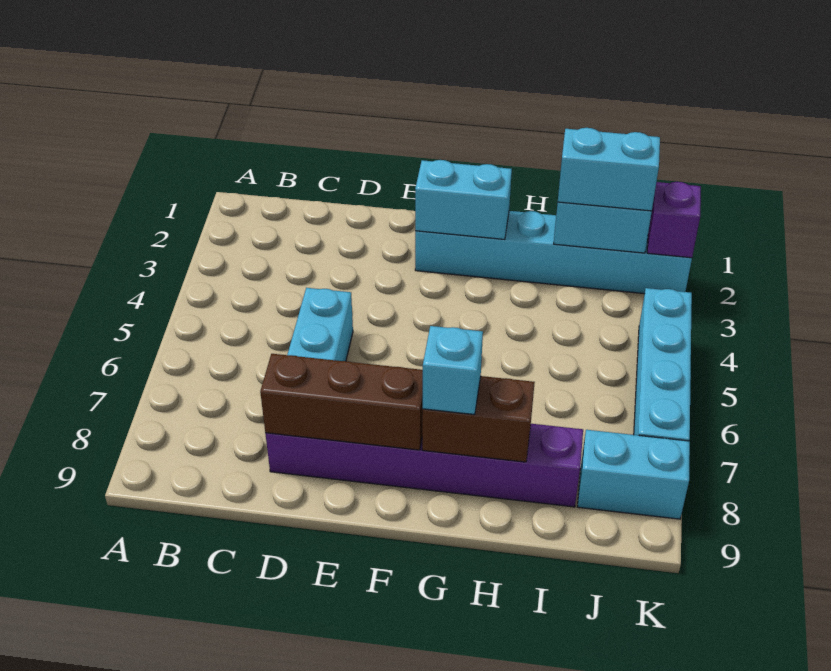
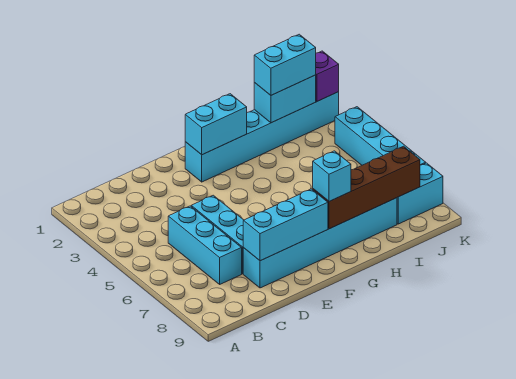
none -> cyan brick C5:C7 level 1
purple brick D8:I8 level 1 -> cyan brick D8:I8 level 1
brown brick D8:F8 level 2 -> cyan brick D8:F8 level 2
brown brick G8:H8 level 2 -> brown brick G8:J8 level 2

